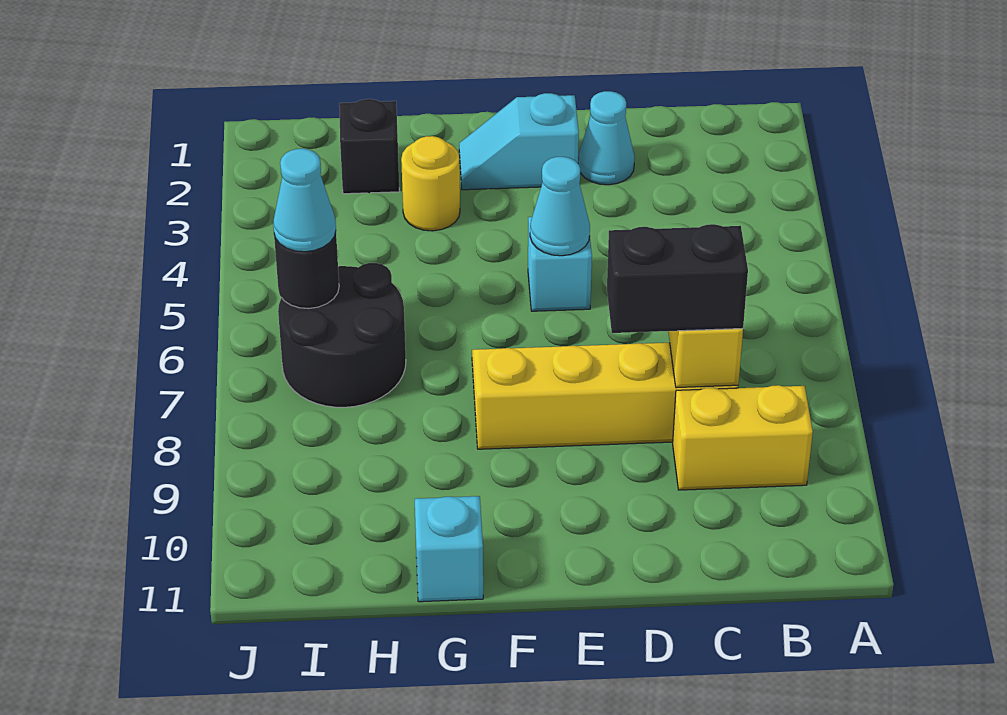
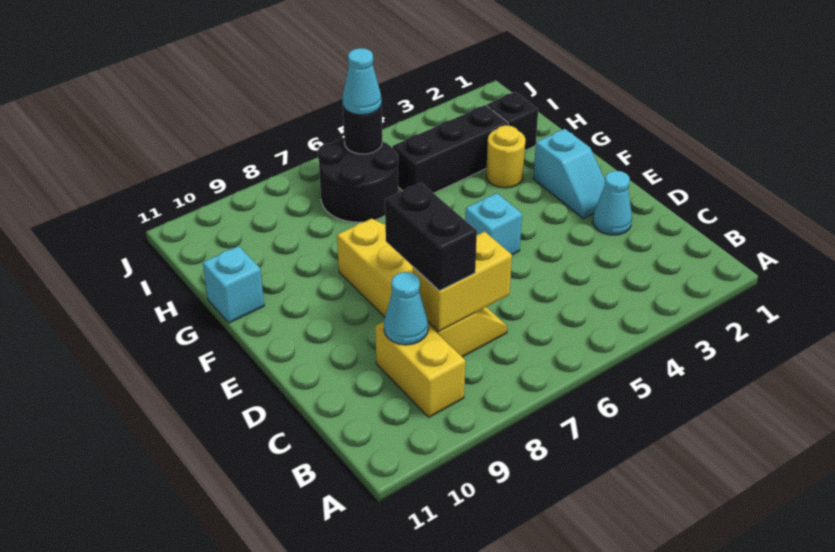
cyan slope E2:F2 level 1 top E -> cyan slope E2:F2 level 1 top F
cyan cone E5 level 2 -> cyan cone C9 level 2
none -> black brick H3:H5 level 1

